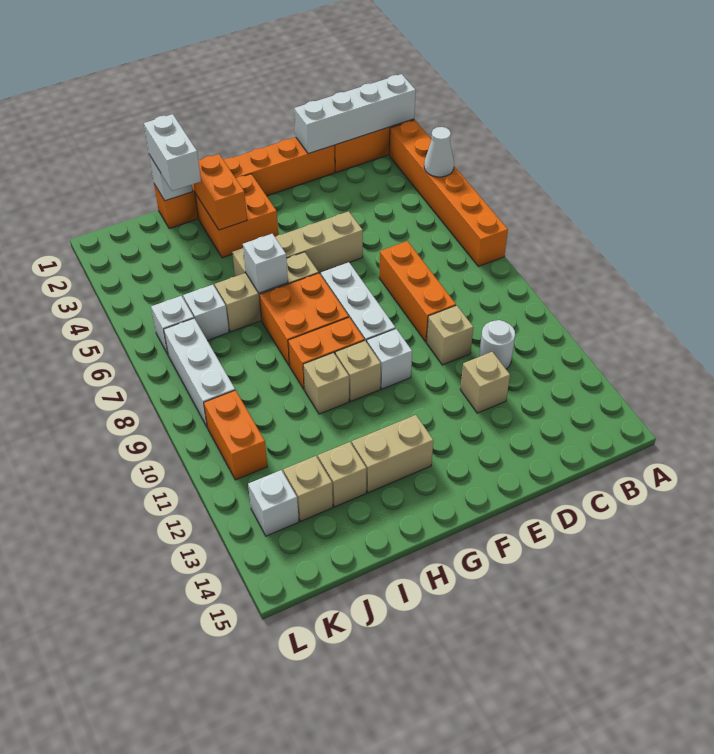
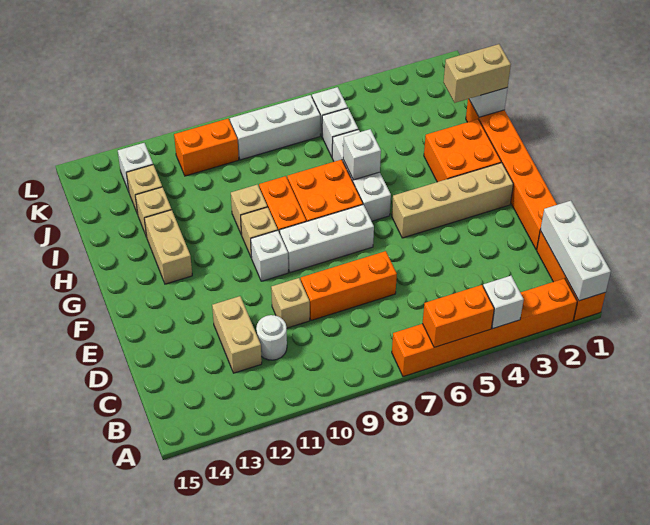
white brick A1:D1 level 2 -> white brick A1:C1 level 2
white cone A4 level 2 -> white brick A4 level 2
tan brick D12 level 1 -> tan brick C12:D12 level 1
tan brick E5:H5 level 1 -> tan brick F2:F5 level 1
tan brick G6:I6 level 1 -> white brick G6:I6 level 1
orange brick H2:H3 level 2 -> orange brick A5:A6 level 2
white brick I1:I2 level 3 -> tan brick I1:I2 level 3

